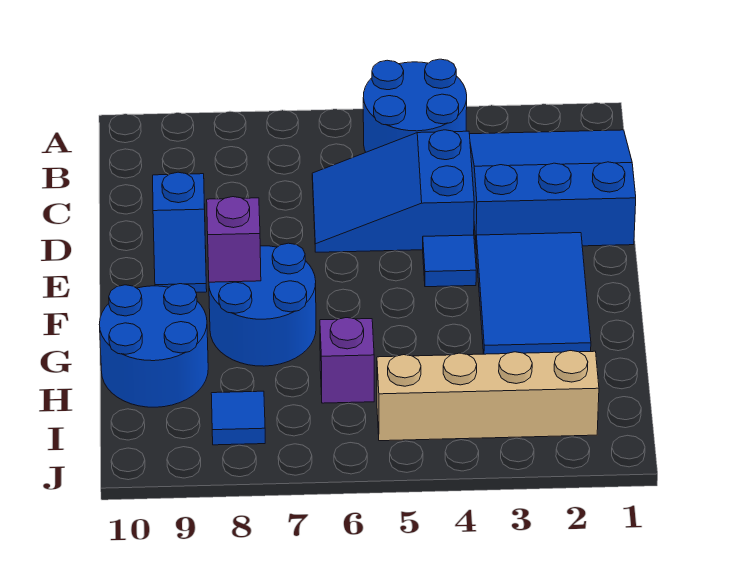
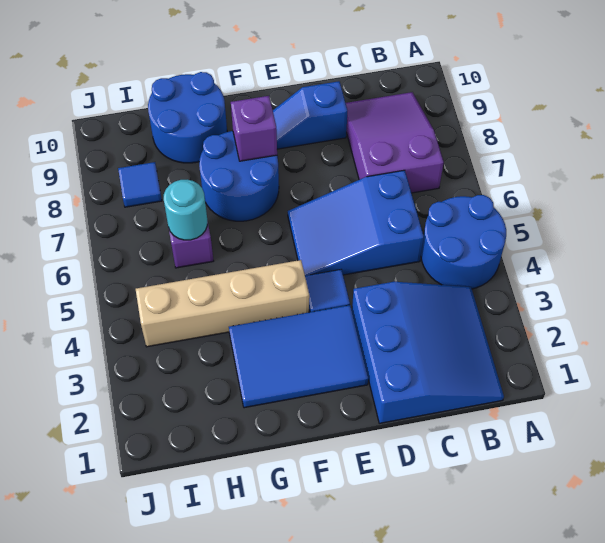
none -> purple slope B7:C9 level 1 top 7
blue slope C4:D6 level 1 top 4 -> blue slope C5:E6 level 1 top C
none -> cyan round brick H6 level 2
tan brick I2:I5 level 1 -> tan brick F4:I4 level 1

